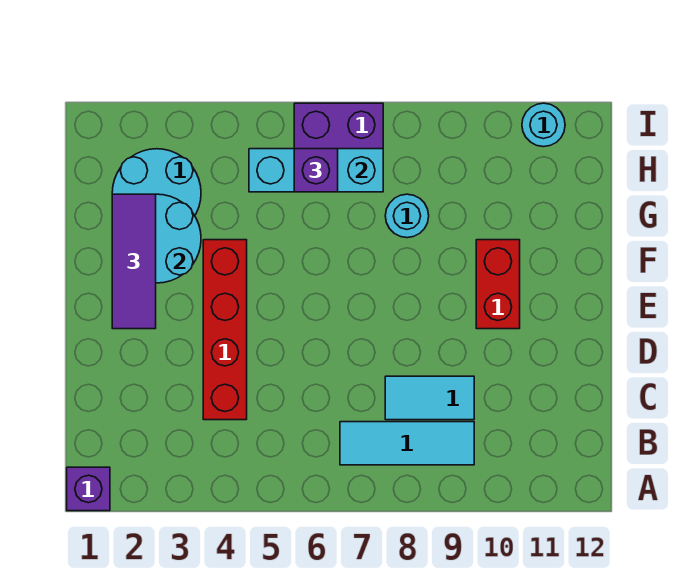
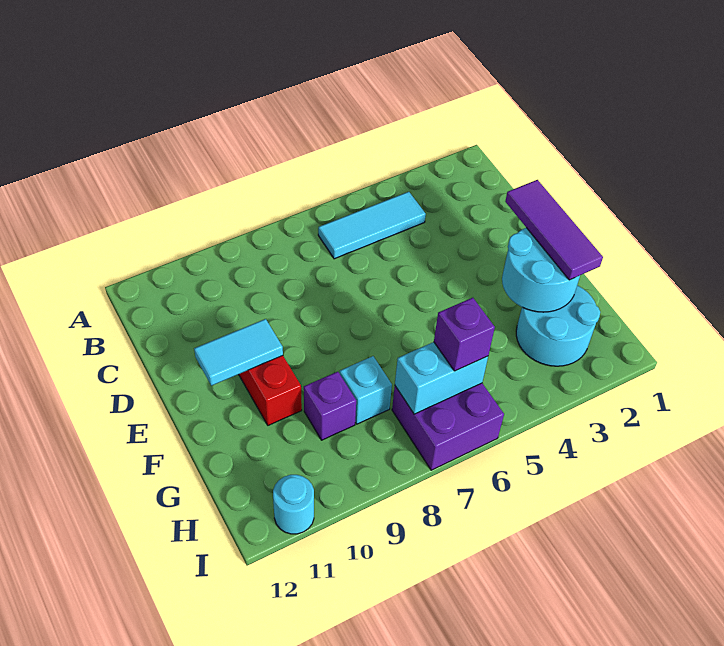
purple brick A1 level 1 -> purple brick G9 level 1
cyan tile B7:B9 level 1 -> cyan tile B4:B6 level 1
red brick C4:F4 level 1 -> none
cyan tile C8:C9 level 1 -> cyan tile E10:E11 level 2
cyan round brick G8 level 1 -> cyan brick G8 level 1
cyan brick H5:H7 level 2 -> cyan brick H6:H7 level 2

